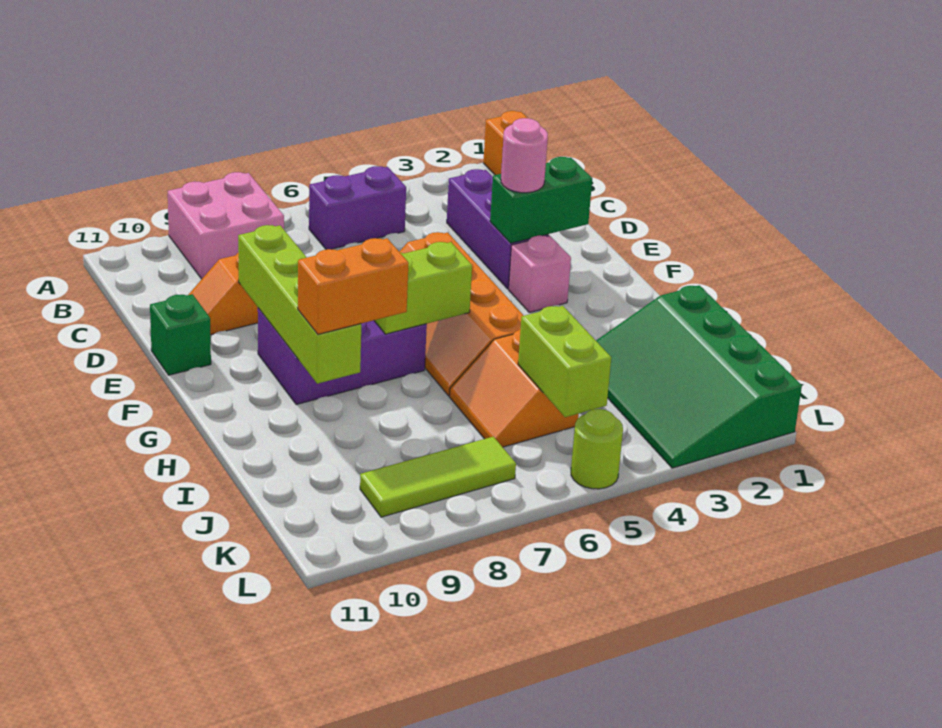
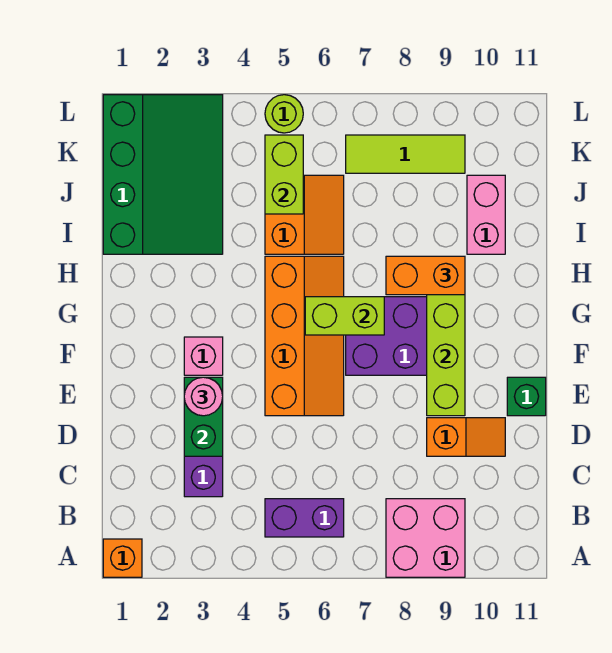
green brick E2:E3 level 2 -> green brick D3:E3 level 2
none -> pink brick I10:J10 level 1

